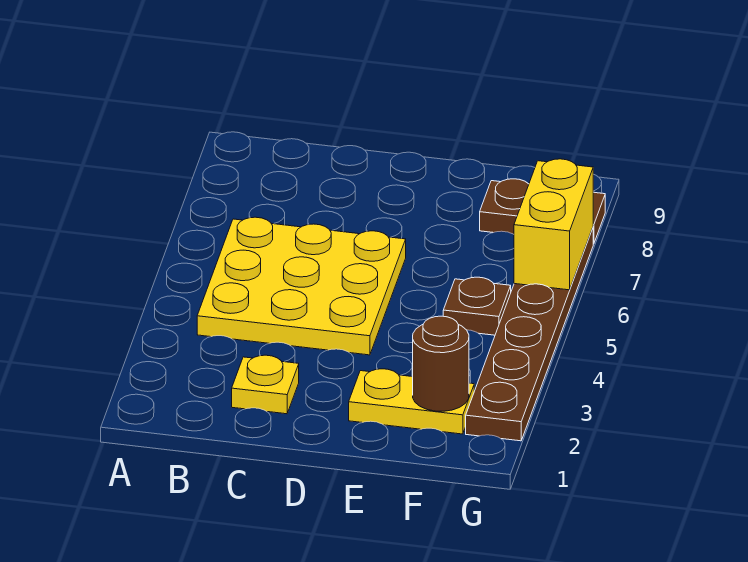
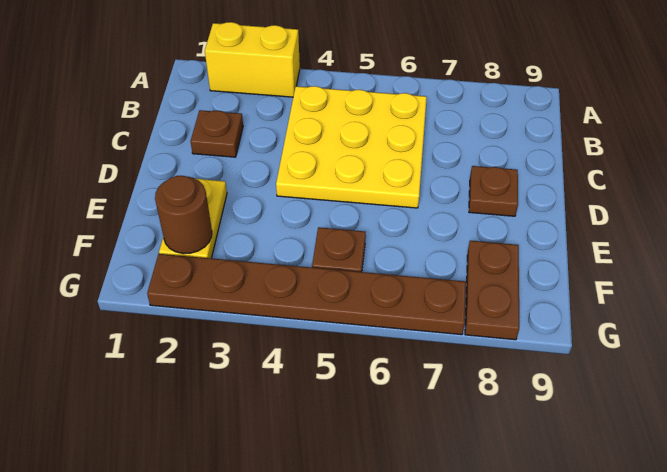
yellow plate C2 level 1 -> brown plate C2 level 1
none -> brown plate D8 level 1
yellow brick G6:G7 level 2 -> yellow brick A2:A3 level 1

